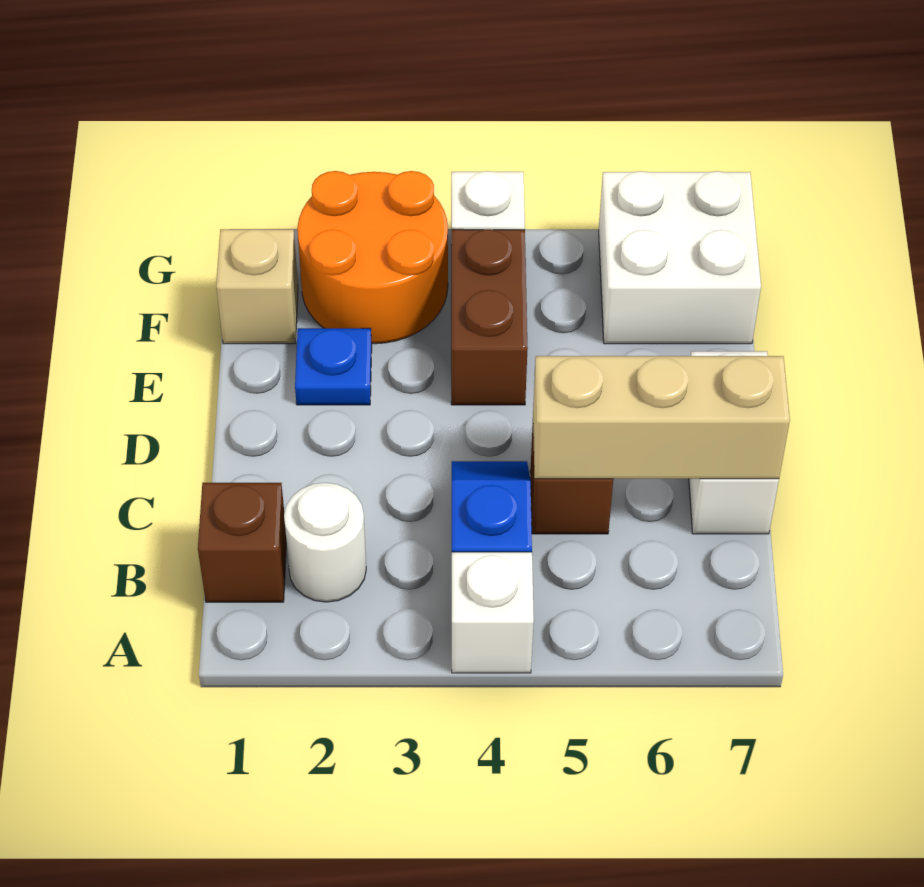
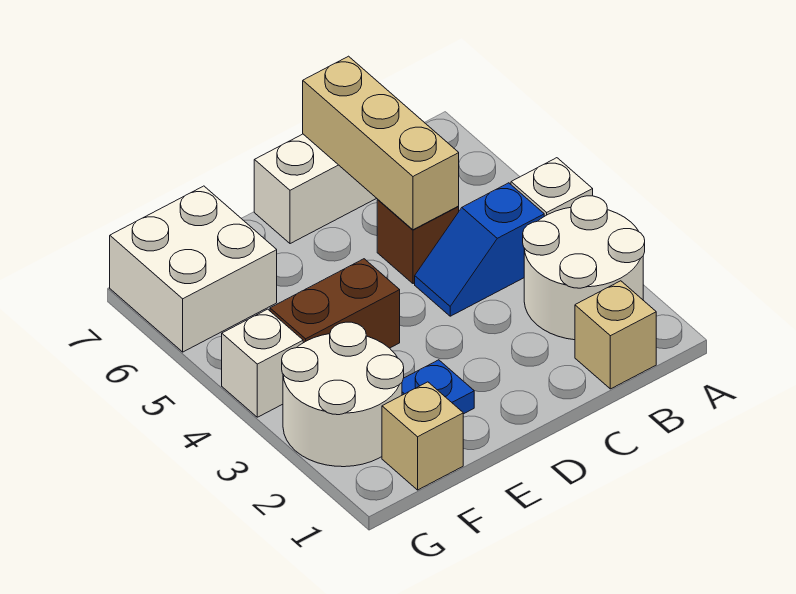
brown brick B1 level 1 -> tan brick B1 level 1
white round brick B2 level 1 -> white round brick A2:B3 level 1
orange round brick F2:G3 level 1 -> white round brick F2:G3 level 1

